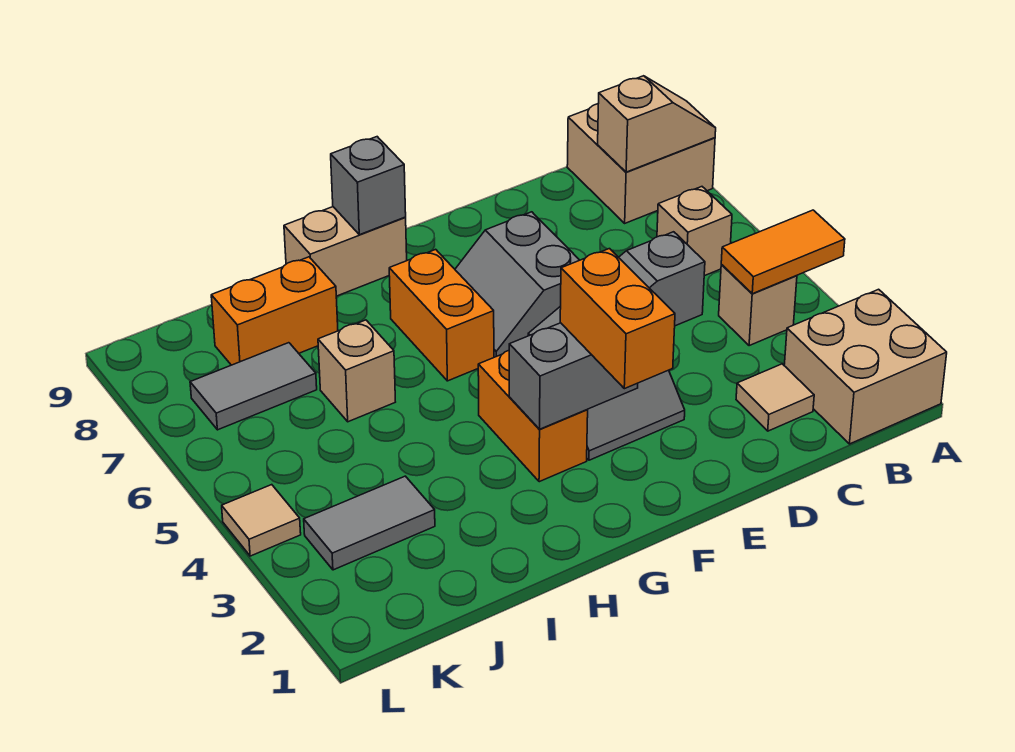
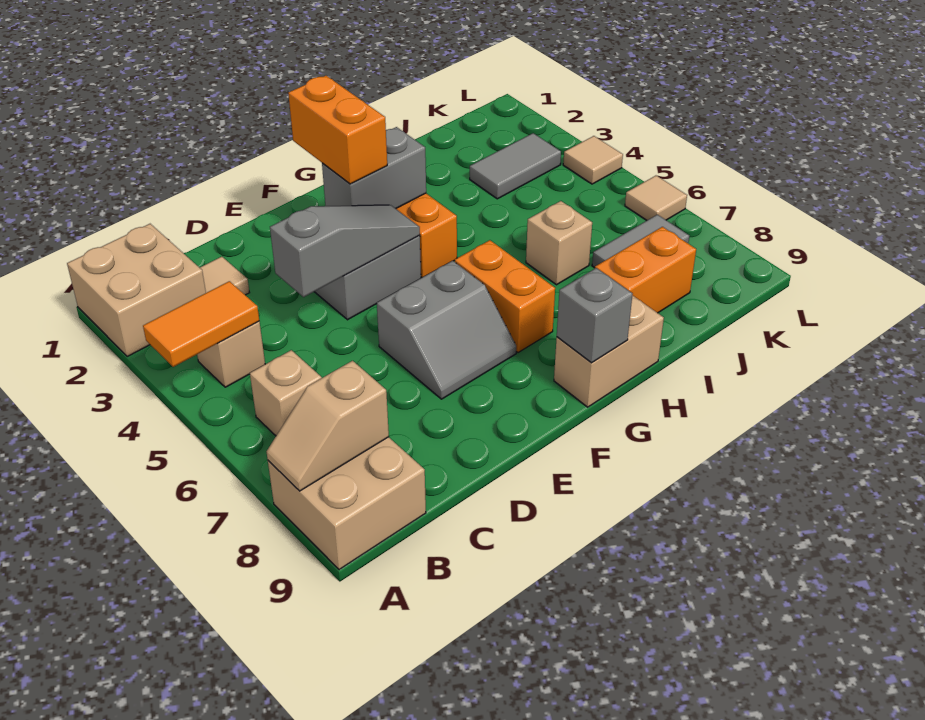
grey slope E6:F7 level 1 top E -> grey slope E6:F7 level 1 top 6
none -> tan tile L6 level 1

